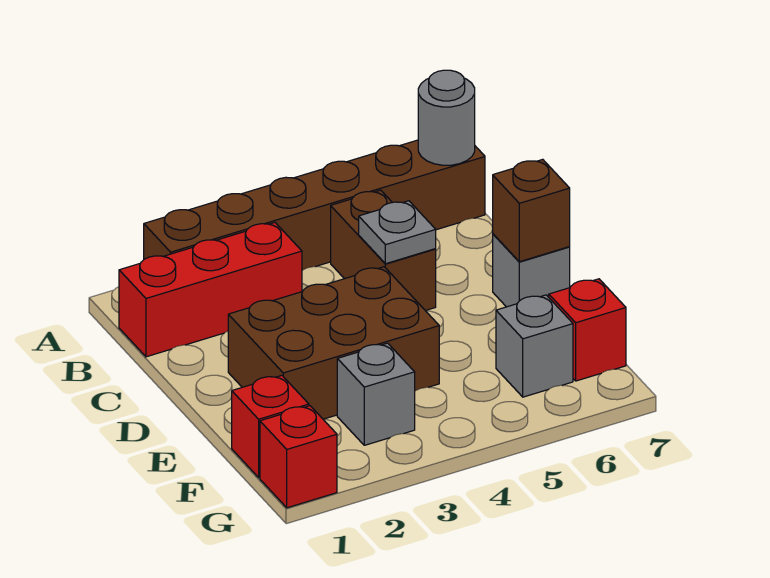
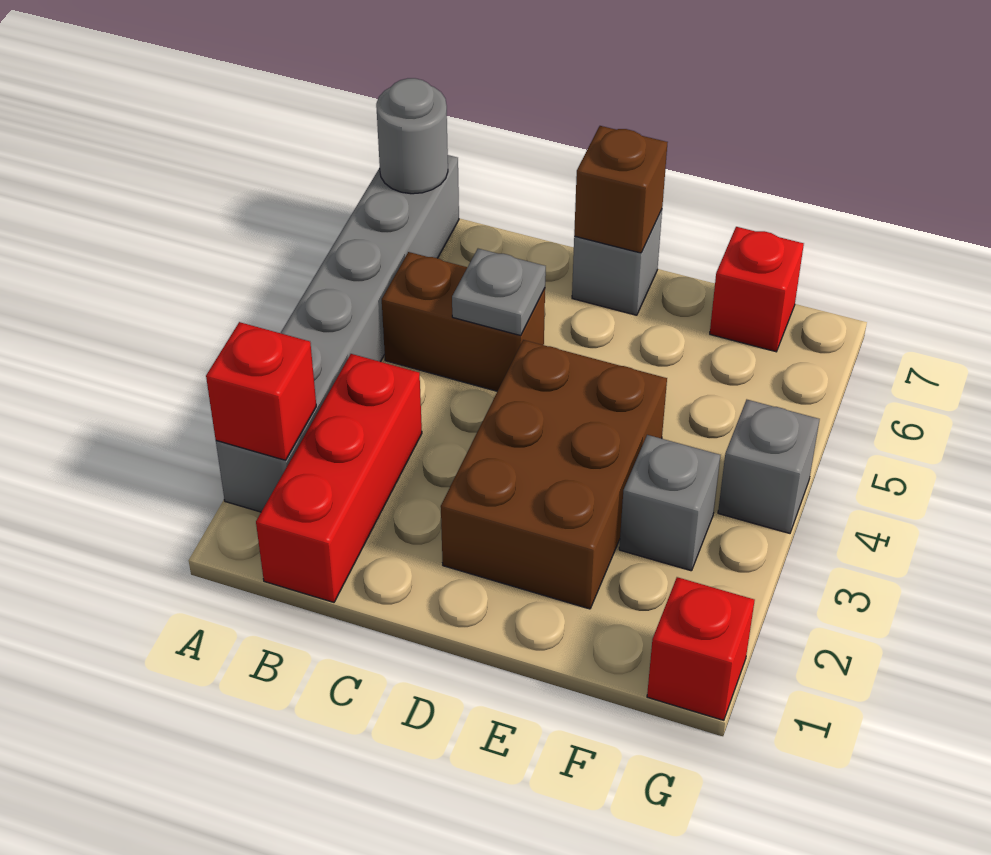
brown brick A2:A7 level 1 -> grey brick A2:A7 level 1
red brick F1 level 1 -> red brick A2 level 2
grey brick F6 level 1 -> grey brick G4 level 1

